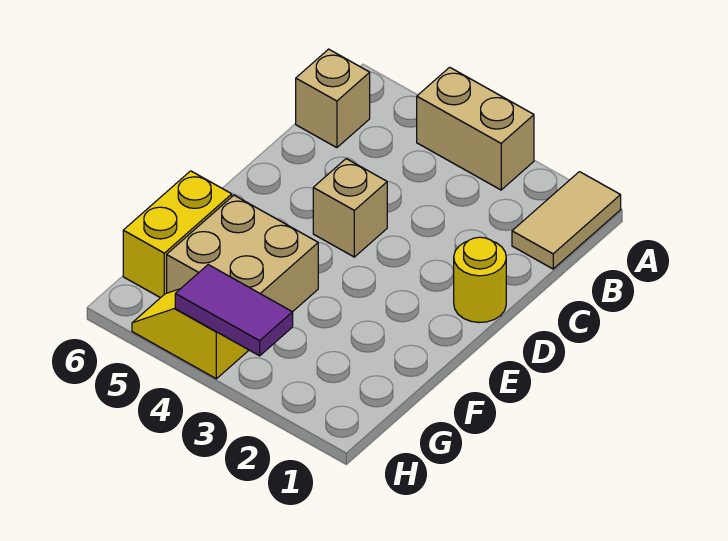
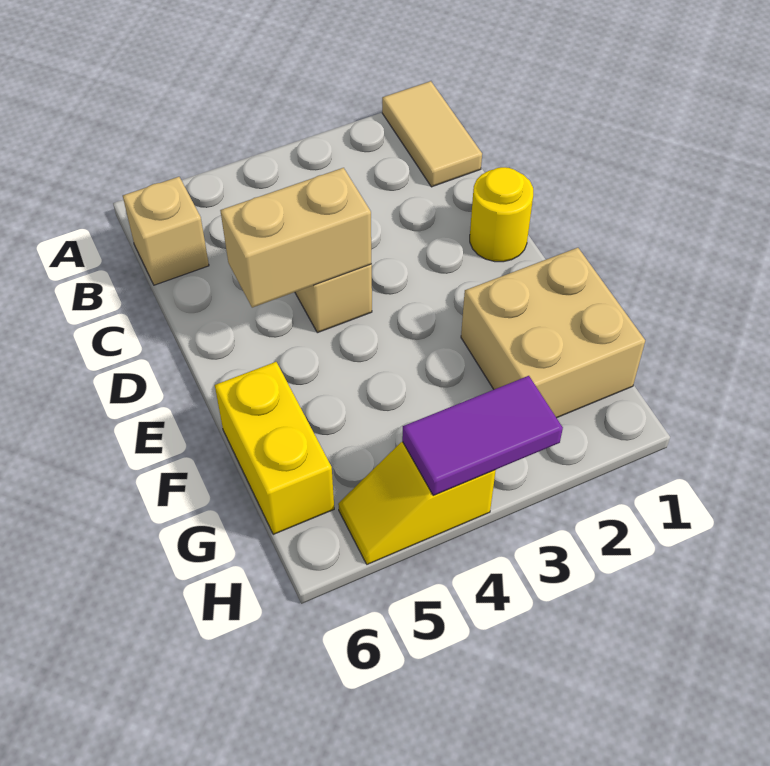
tan brick A3:A4 level 1 -> tan brick D4:D5 level 2
tan brick F4:G5 level 1 -> tan brick F1:G2 level 1

